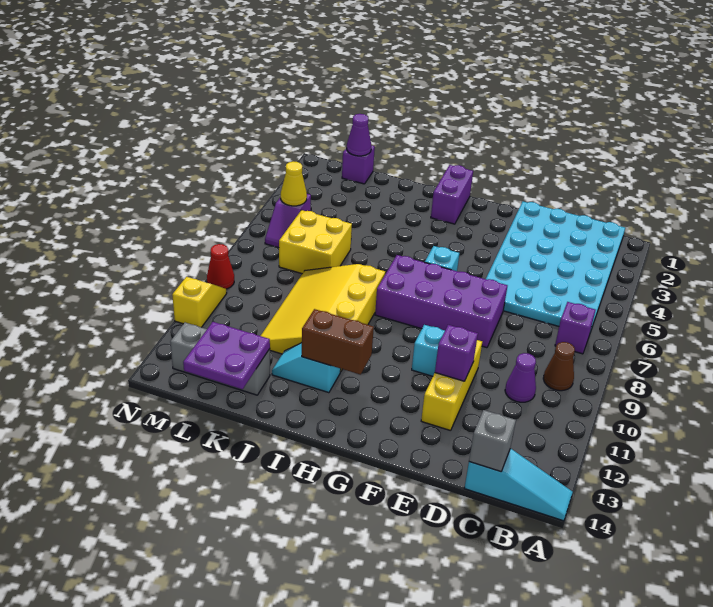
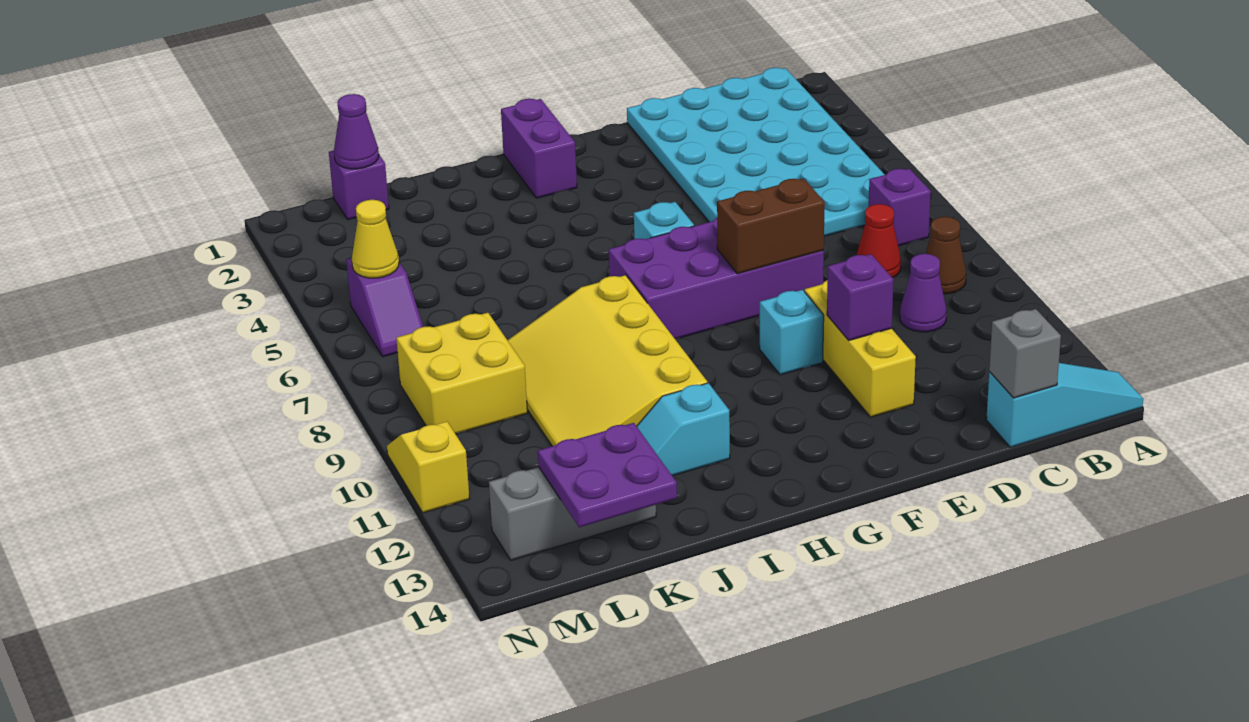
brown brick H12:I12 level 2 -> brown brick E8:F8 level 2
yellow brick K6:L7 level 1 -> yellow brick L8:M9 level 1
red cone N9 level 1 -> red cone C8 level 1

